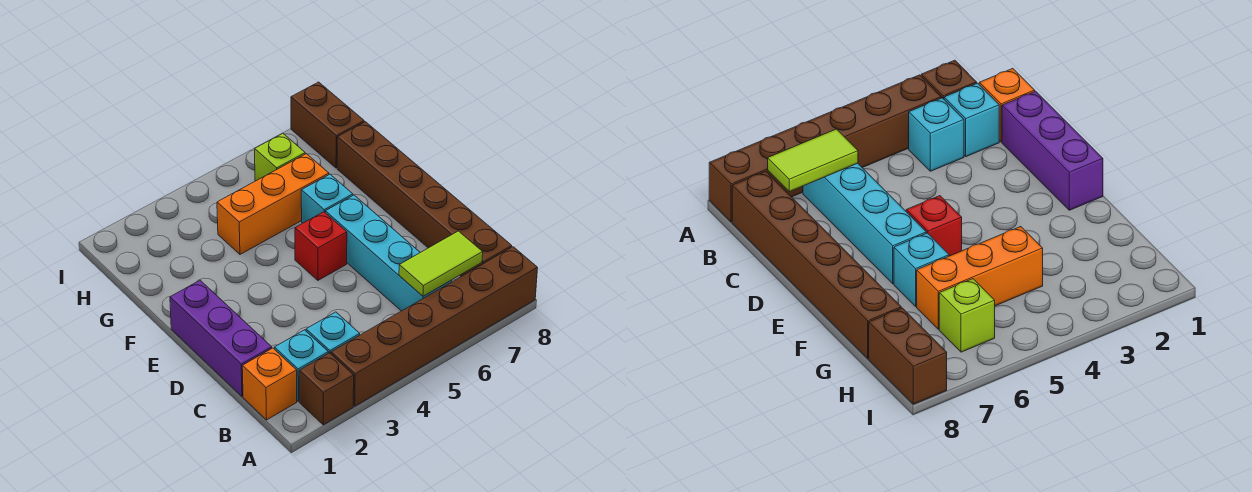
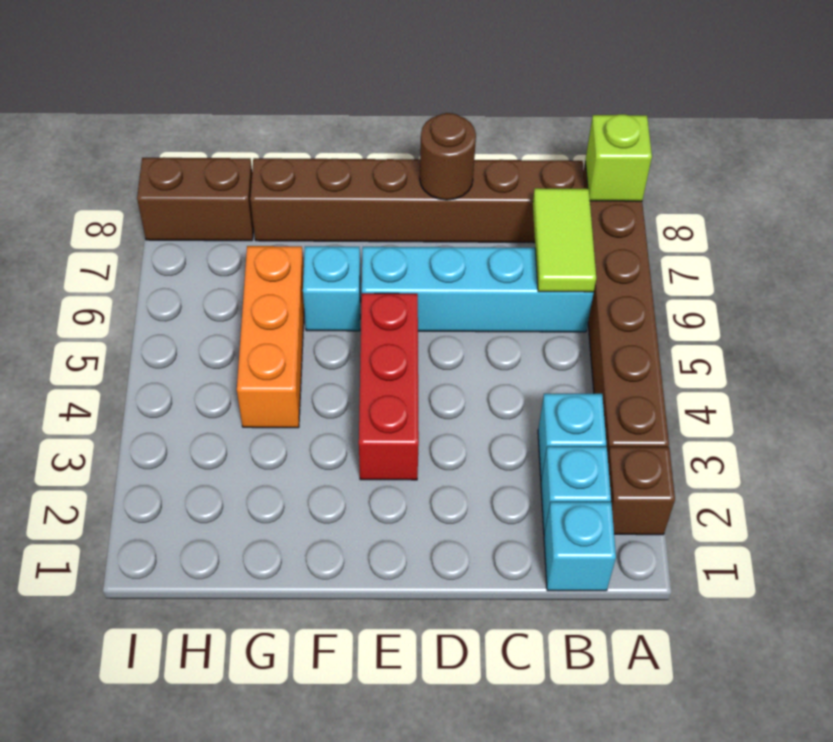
orange brick B1 level 1 -> cyan brick B1 level 1
purple brick C1:E1 level 1 -> none
none -> brown round brick D8 level 2
red brick E5 level 1 -> red brick E3:E5 level 1
lime brick H6 level 1 -> lime brick A8 level 2

